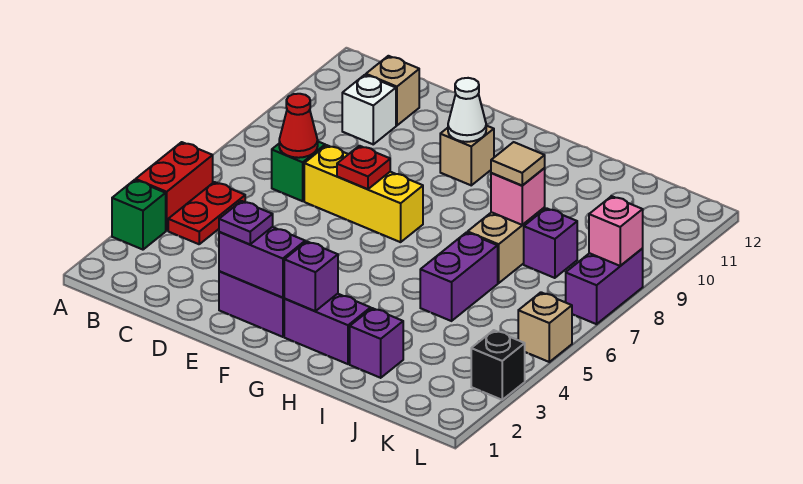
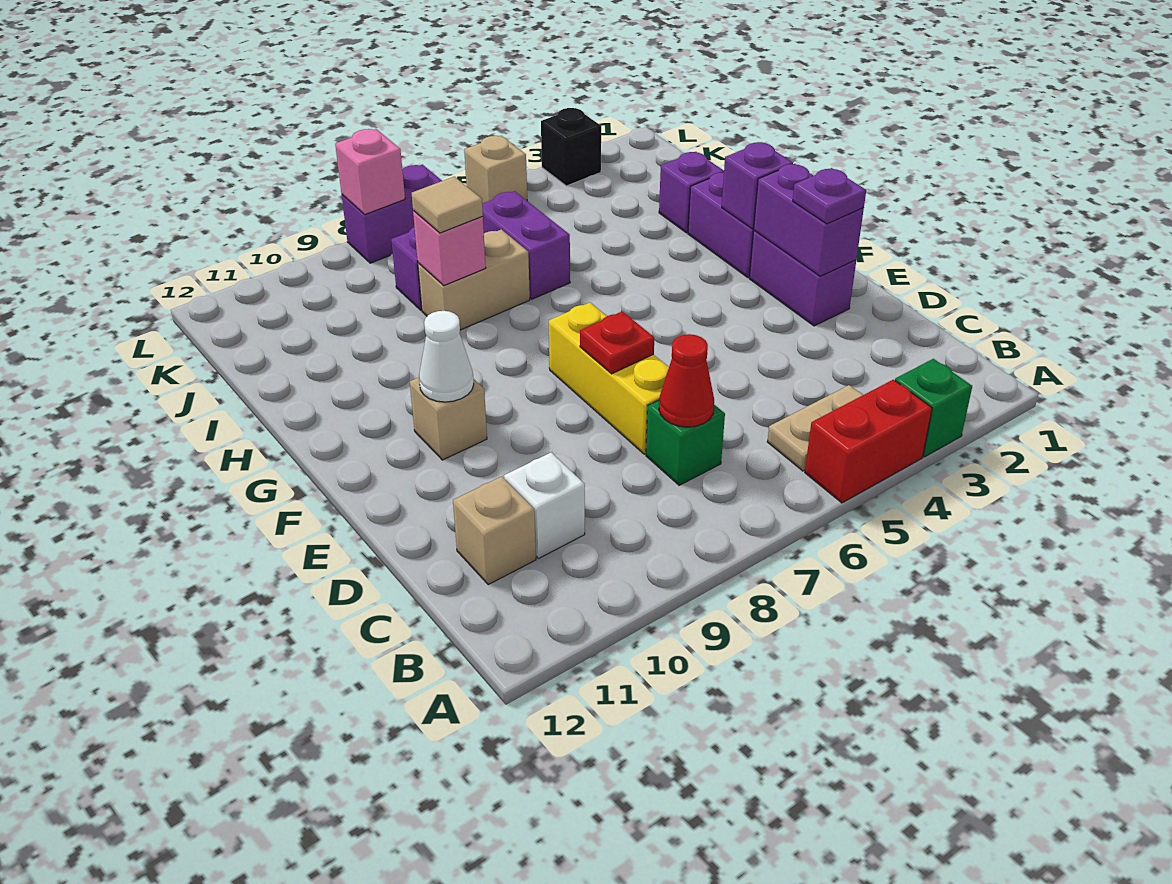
red plate B4:B5 level 1 -> tan plate B4:B5 level 1
purple brick I5:I6 level 1 -> purple brick I6:J6 level 1

